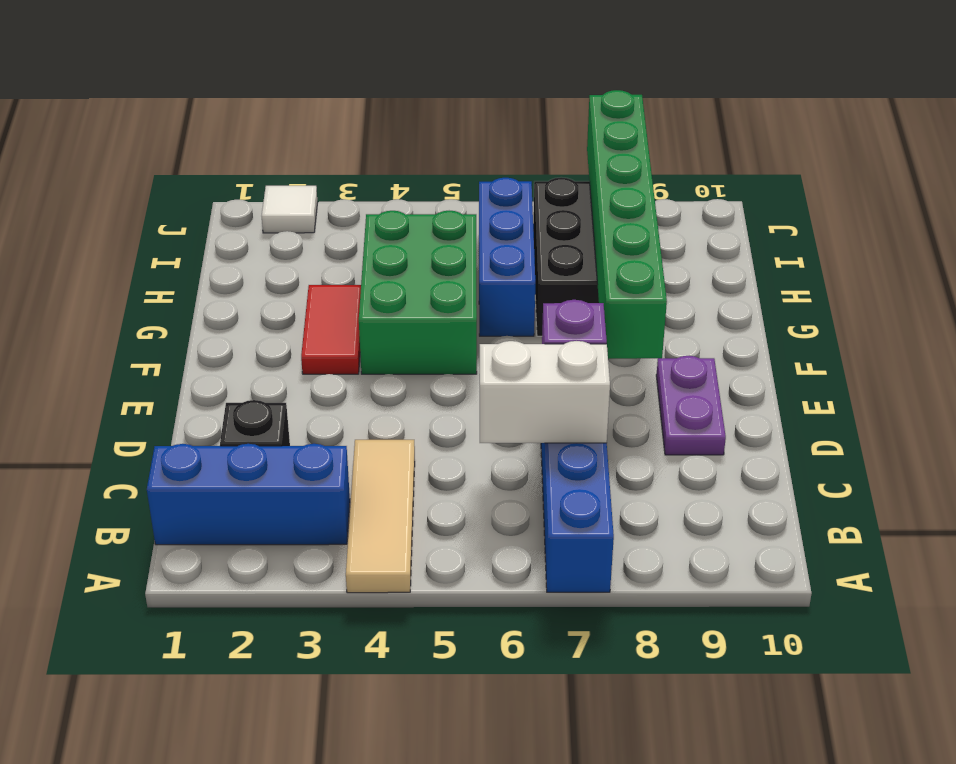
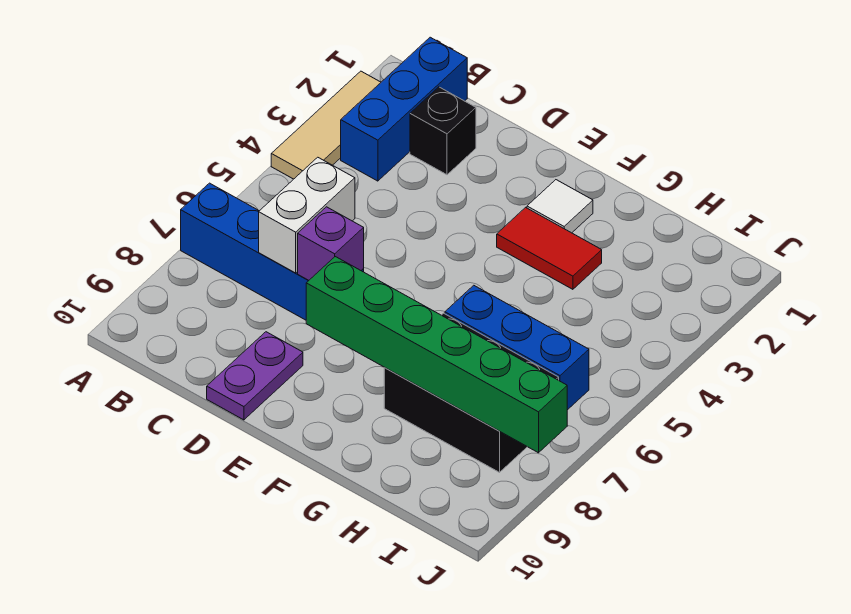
tan tile A4:C4 level 1 -> tan tile A2:A4 level 1
purple plate D9:E9 level 1 -> purple plate D9:D10 level 1
green brick F4:H5 level 1 -> none
white tile J2 level 1 -> white tile F2 level 1

